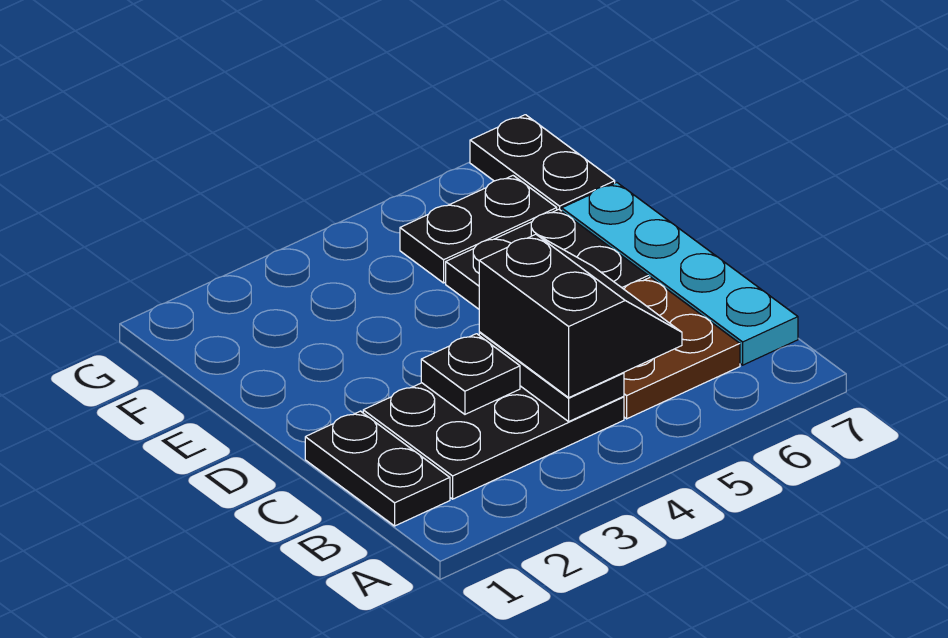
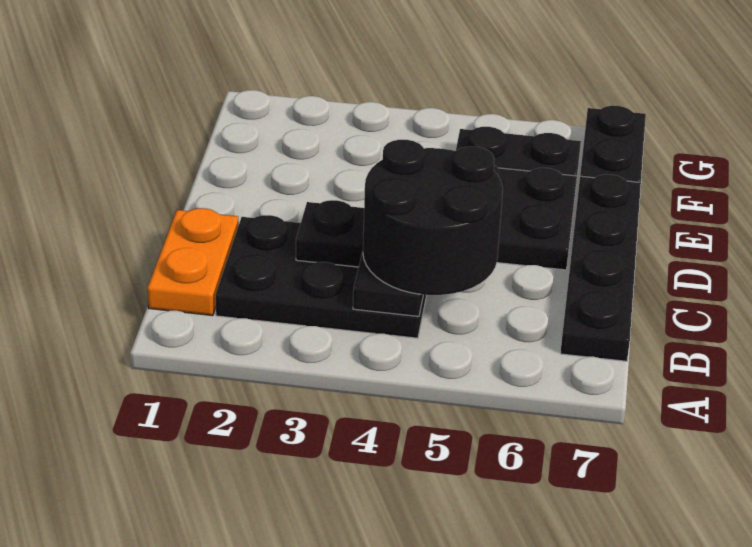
black plate B1:C1 level 1 -> orange plate B1:C1 level 1
black slope B4:C5 level 3 top 4 -> black round brick B4:C5 level 3
brown plate B5:C6 level 1 -> none
cyan plate B7:E7 level 1 -> black plate B7:E7 level 1

